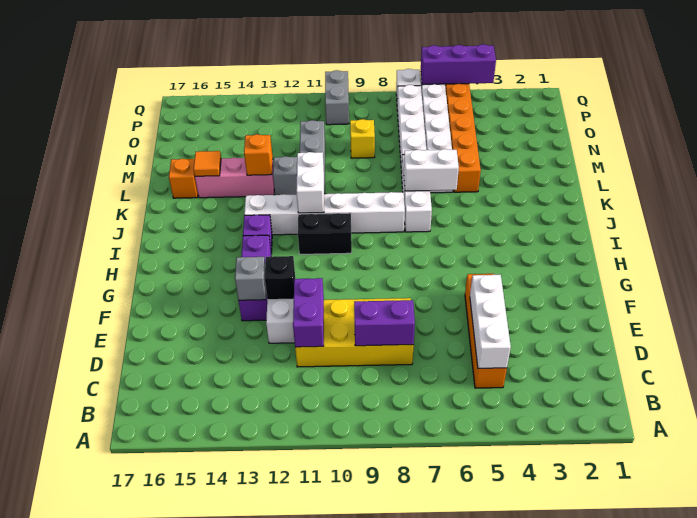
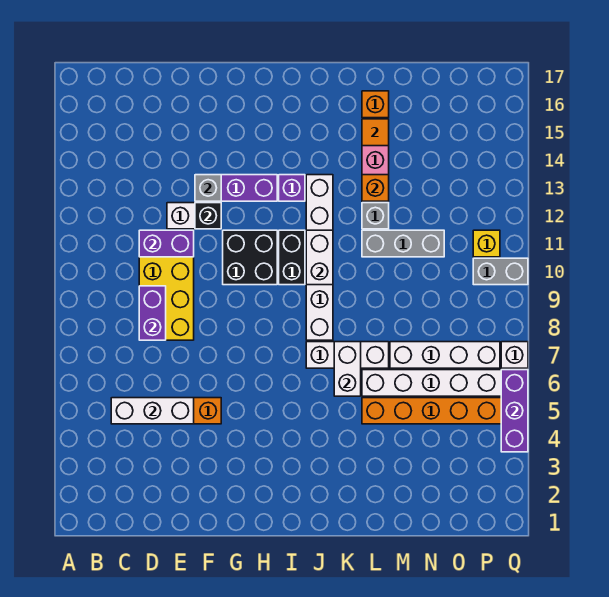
none -> black brick G10:H11 level 1
white brick J11:K11 level 2 -> white brick J10:J11 level 2
yellow brick N9 level 1 -> yellow brick P11 level 1

